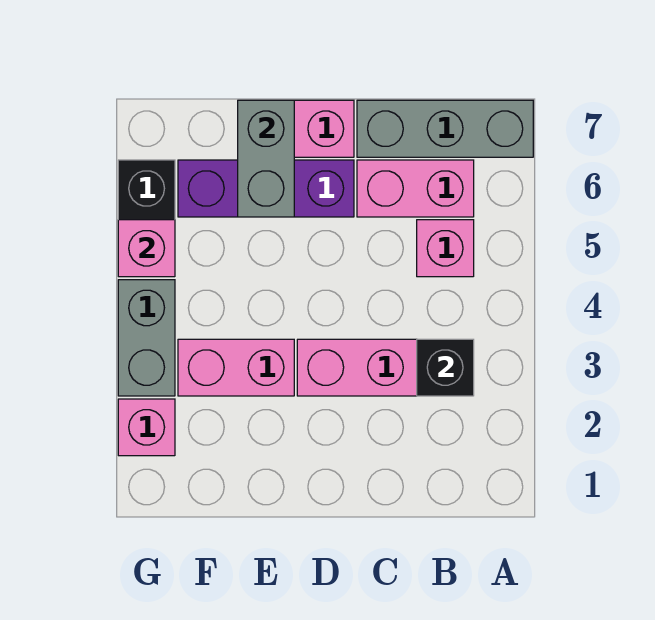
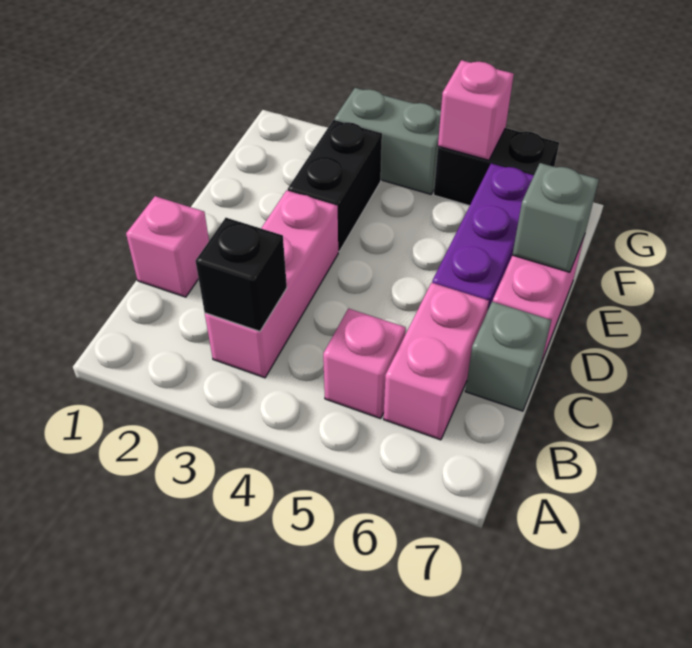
grey brick A7:C7 level 1 -> grey brick C7 level 1
pink brick E3:F3 level 1 -> black brick E3:F3 level 1
grey brick E6:E7 level 2 -> grey brick E7 level 2
pink brick G2 level 1 -> pink brick C1 level 1

